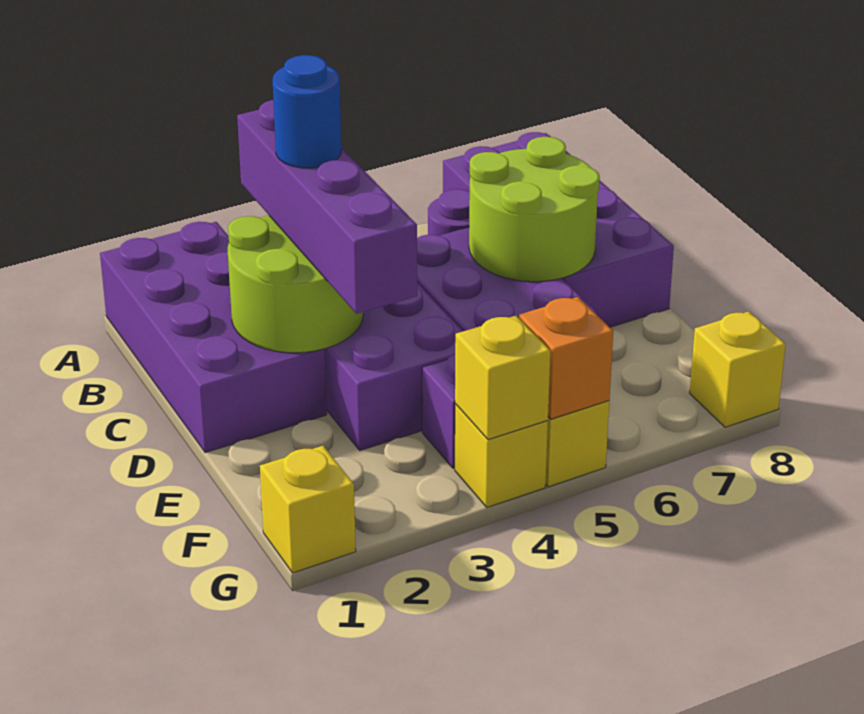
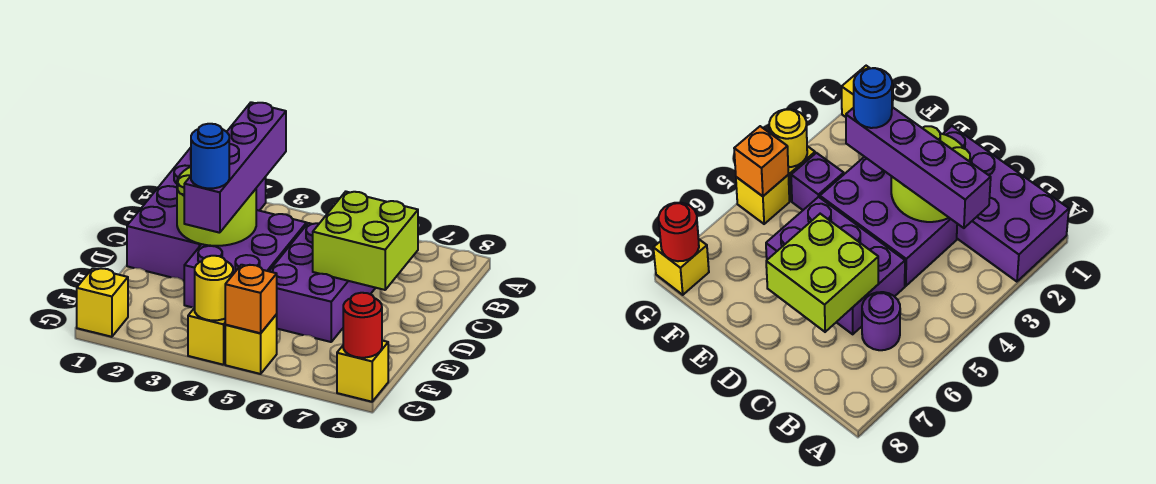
purple brick A7:D8 level 1 -> none
blue round brick C3 level 4 -> blue round brick E3 level 4
lime round brick C6:D7 level 2 -> lime brick C6:D7 level 2
yellow brick G4 level 2 -> yellow round brick G4 level 2
none -> red round brick G8 level 2

